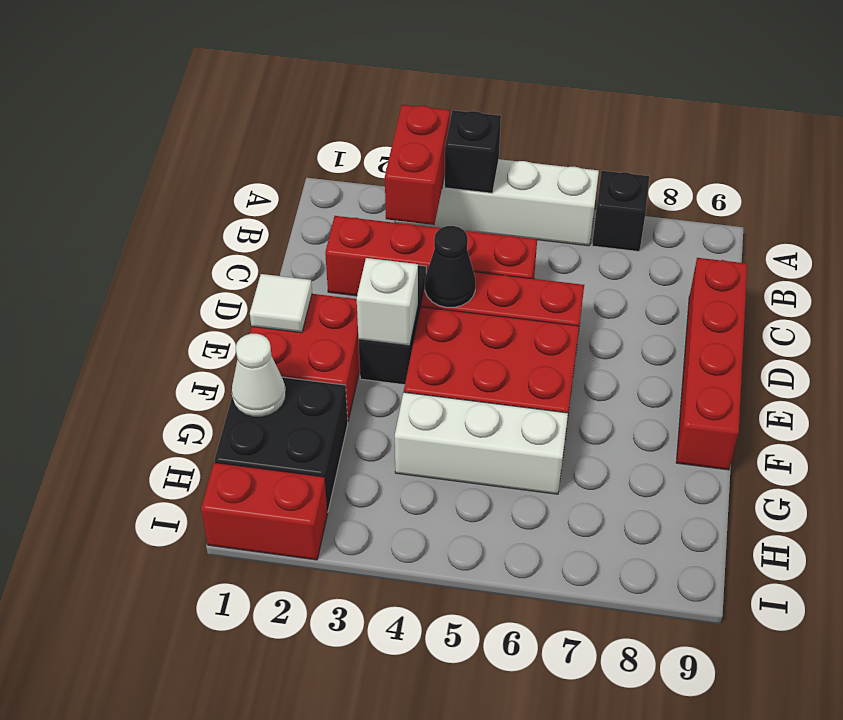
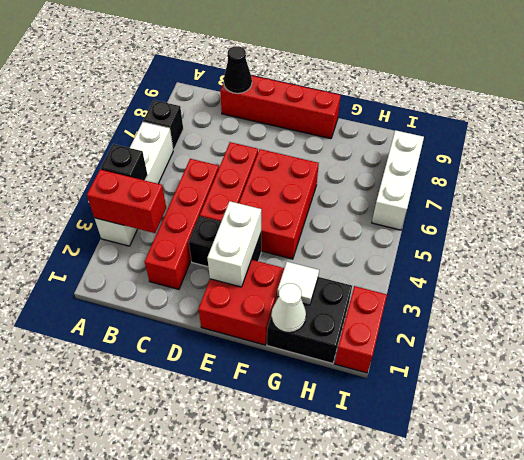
black cone D4 level 2 -> black cone C9 level 2
white tile E1 level 2 -> white tile G2 level 2
white brick E3 level 2 -> white brick E2:E3 level 2
white brick G4:G6 level 1 -> white brick I6:I8 level 1

